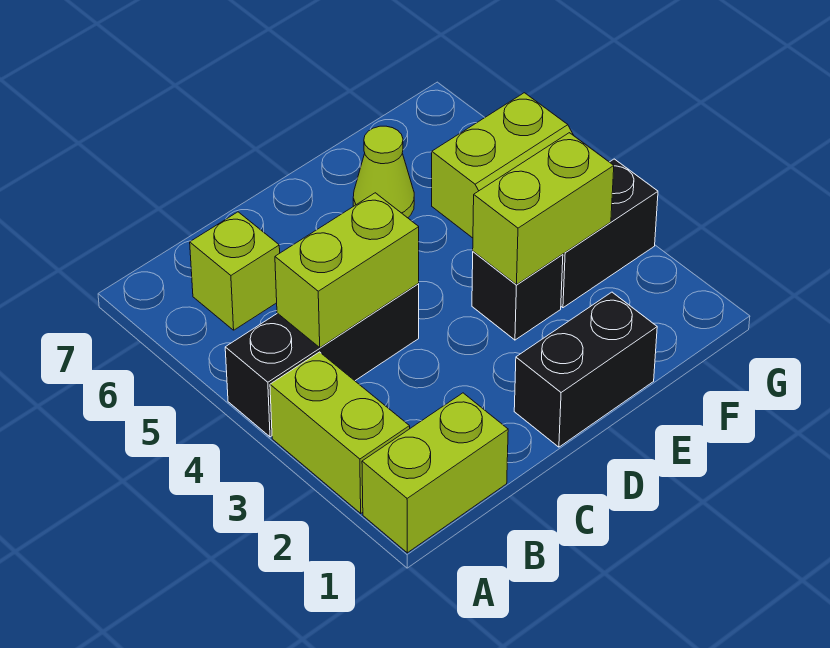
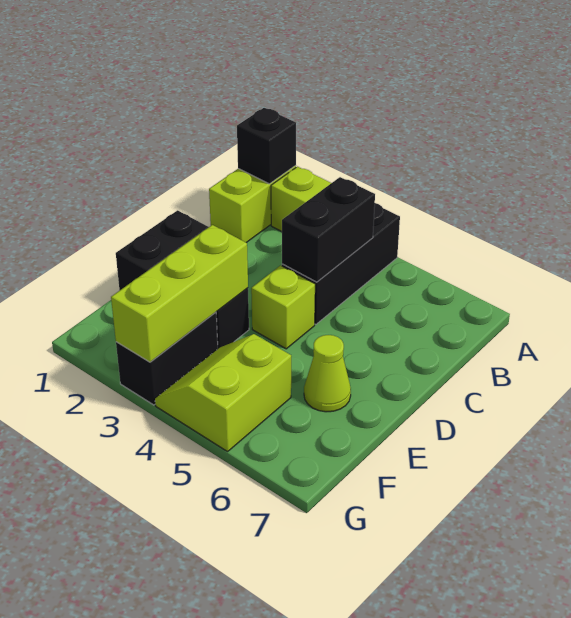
none -> black brick A1 level 2
lime brick B4:C4 level 2 -> black brick B4:C4 level 2
lime brick B6 level 1 -> lime brick D4 level 1
lime brick E3:F3 level 2 -> lime brick E3:G3 level 2

